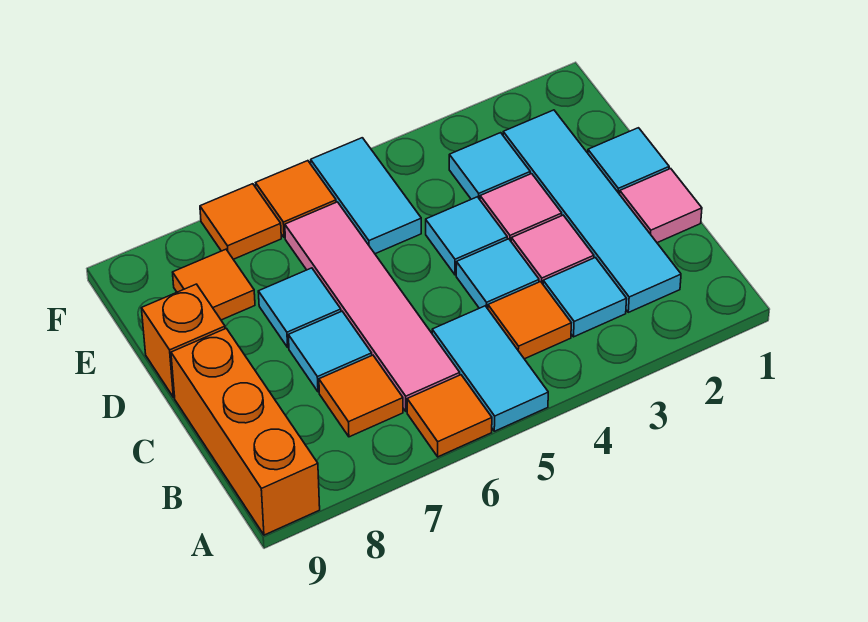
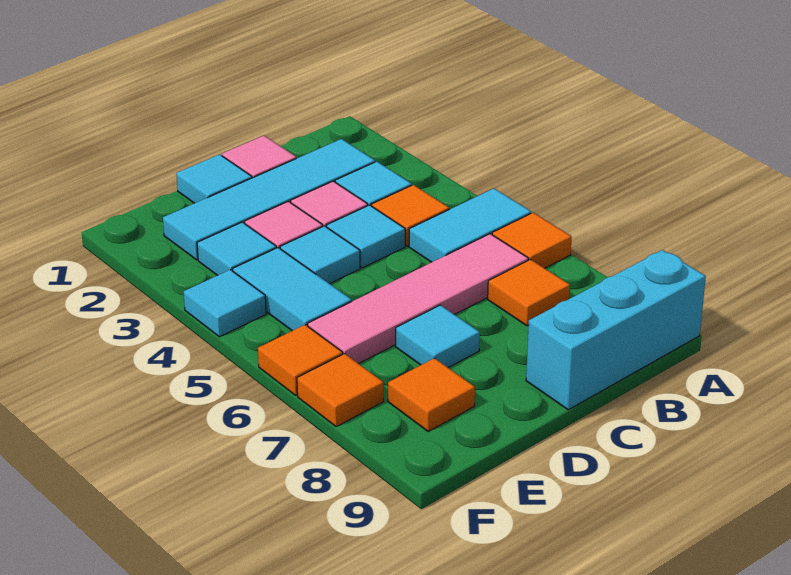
orange brick A9:C9 level 1 -> cyan brick A9:C9 level 1
cyan tile C7 level 1 -> cyan tile F4 level 1
orange brick D9 level 1 -> none
cyan tile E5:F5 level 1 -> cyan tile E4:E5 level 1

